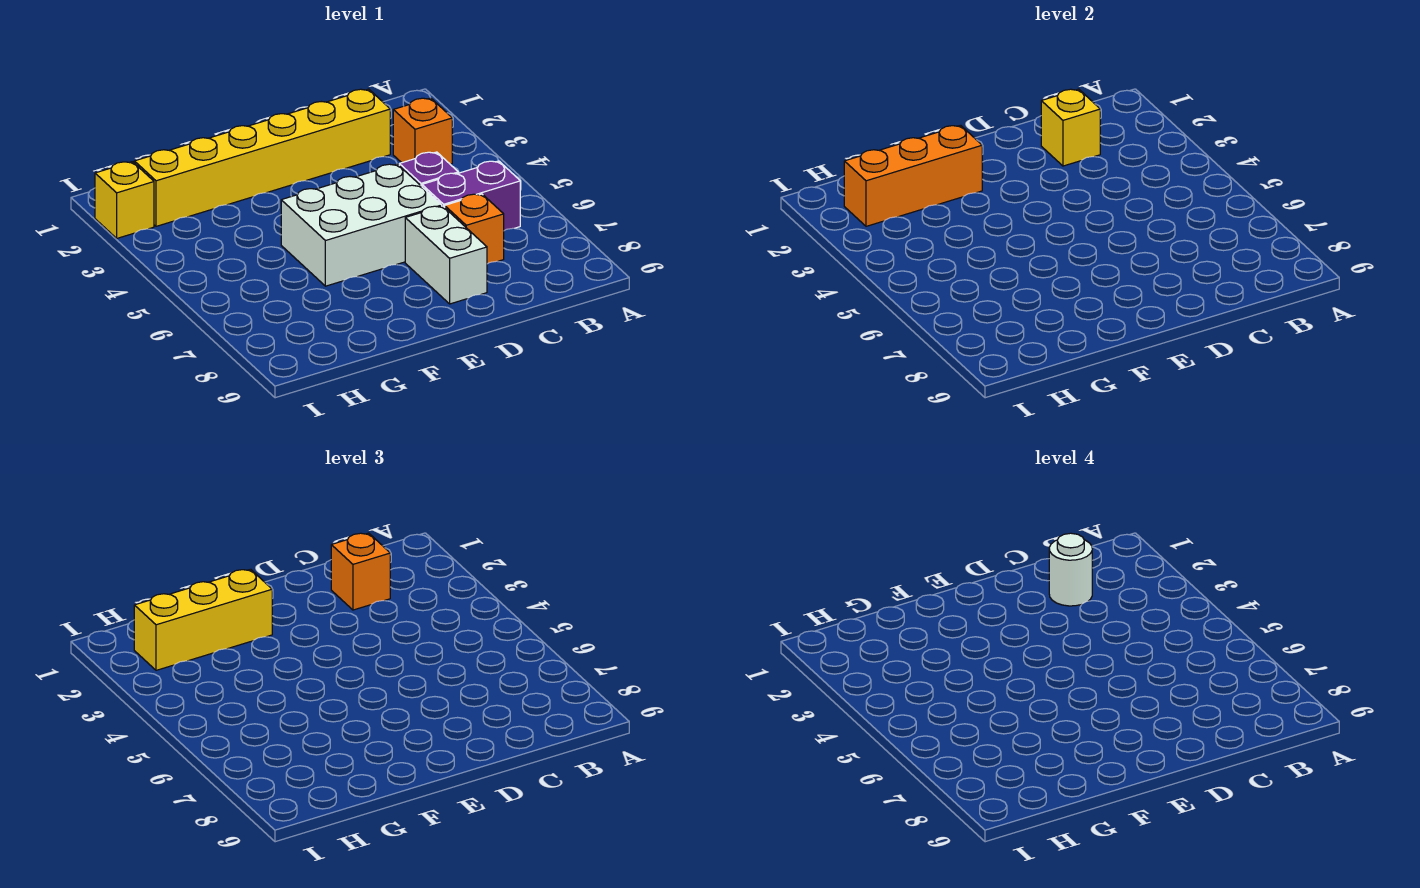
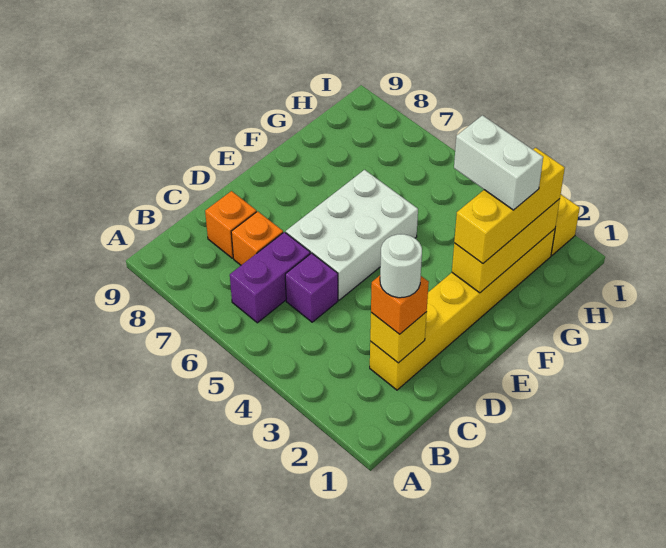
orange brick B3 level 1 -> orange brick C8 level 1
white brick D7:D8 level 1 -> white brick G2:G3 level 4
orange brick F2:H2 level 2 -> yellow brick F2:H2 level 2

